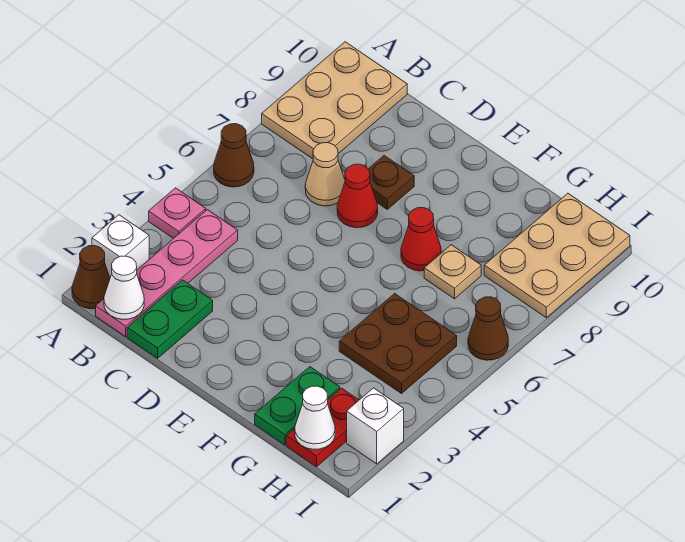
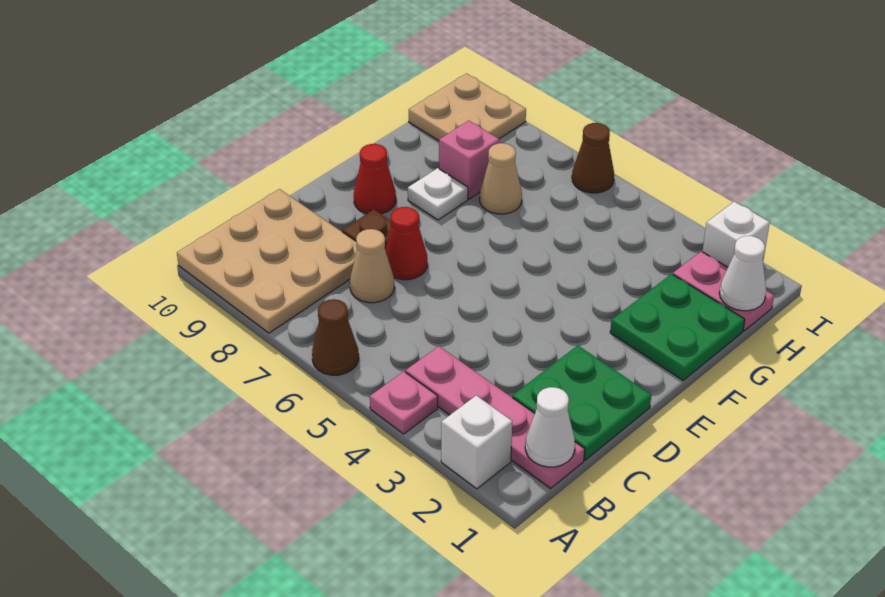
brown cone A1 level 1 -> none
tan plate A8:B10 level 1 -> tan plate A8:C10 level 1
green plate C1:C2 level 1 -> green plate C1:D2 level 1
red cone F7 level 1 -> red cone E9 level 1
none -> white plate F8 level 1
green plate G1:G2 level 1 -> green plate F1:G2 level 1
brown plate G4:H5 level 1 -> none
tan plate G7 level 1 -> tan cone G7 level 1
none -> pink brick G8 level 1
red plate H1:H2 level 1 -> pink plate H1:H2 level 1
tan plate H8:I10 level 1 -> tan plate H9:I10 level 1

